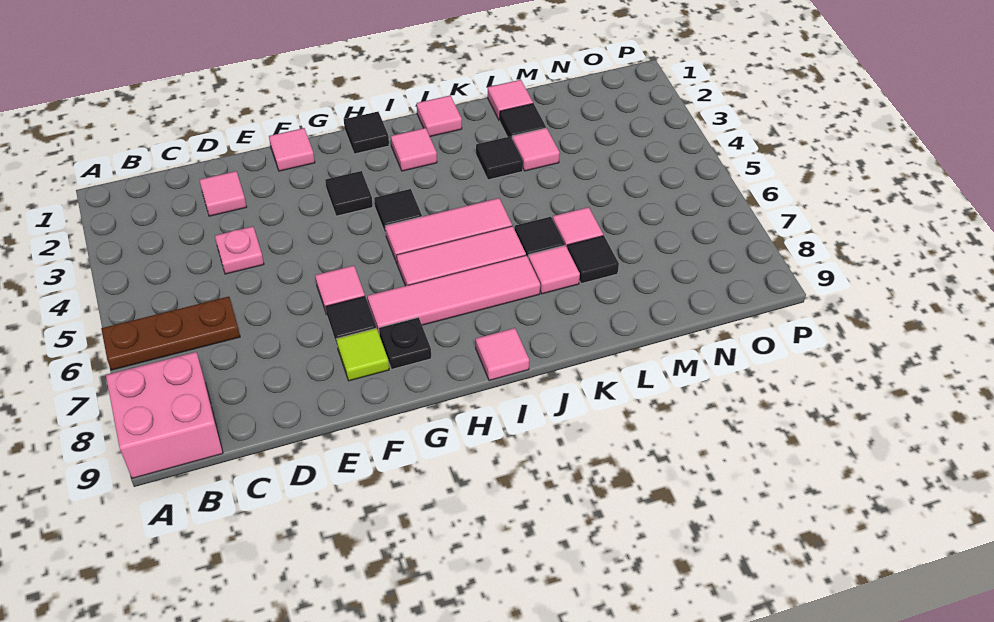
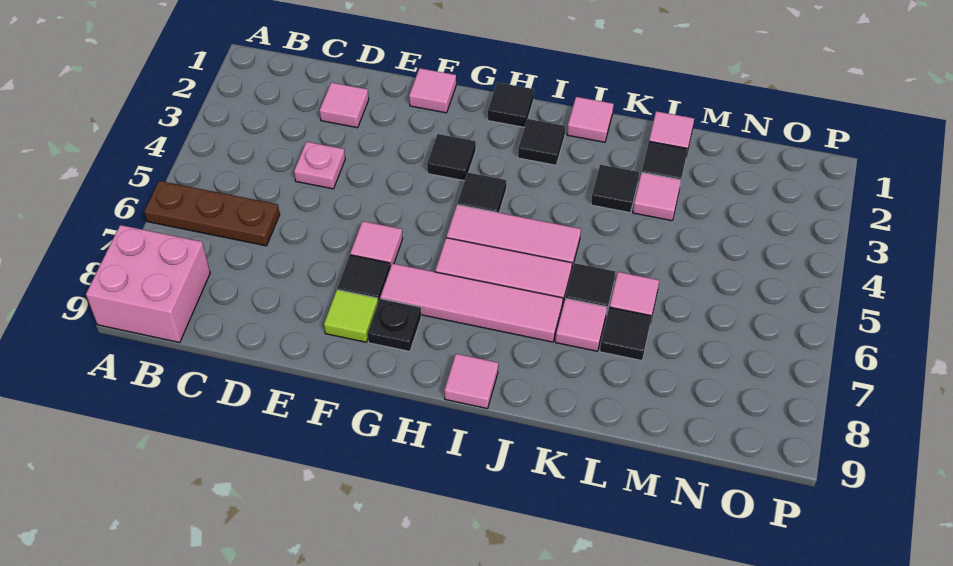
pink tile I2 level 1 -> black tile I2 level 1

